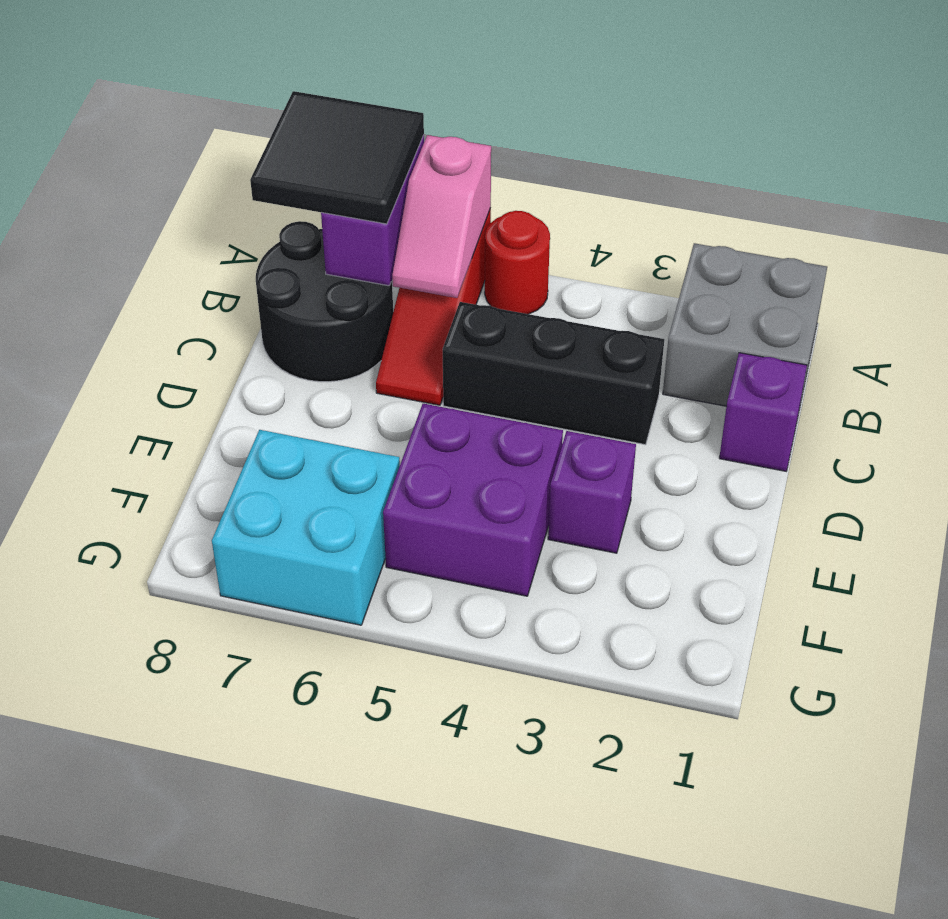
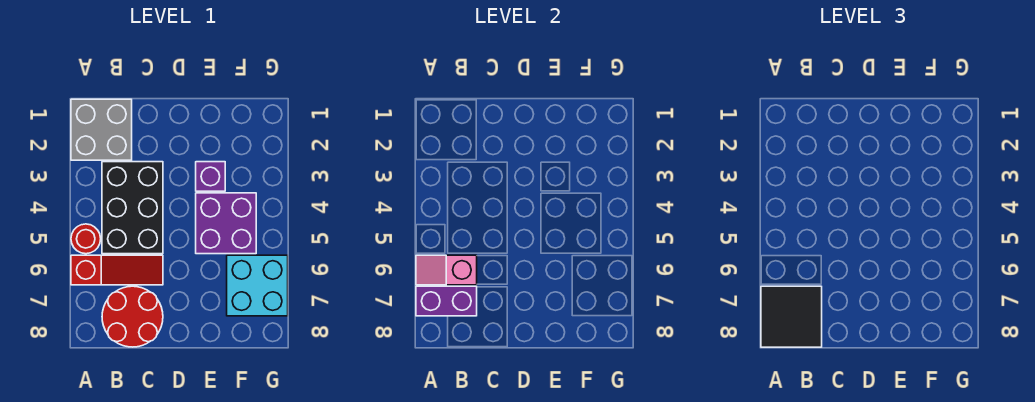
pink slope A6:B6 level 2 top A -> pink slope A6:B6 level 2 top B
black round brick B7:C8 level 1 -> red round brick B7:C8 level 1
purple brick C1 level 1 -> none
black brick C3:C5 level 1 -> black brick B3:C5 level 1

